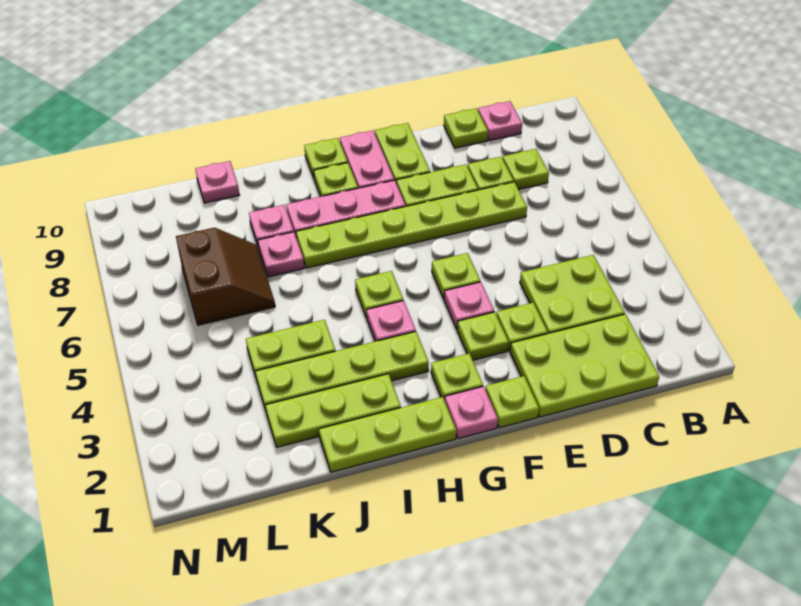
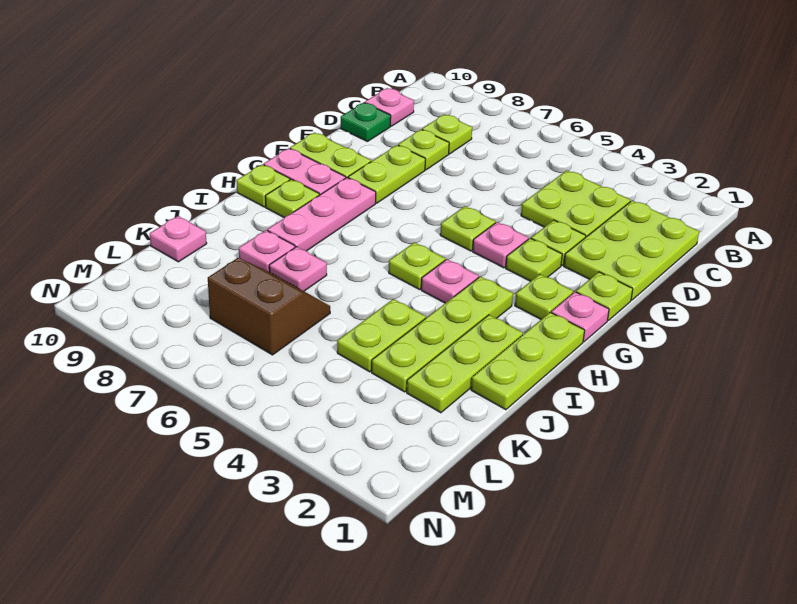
lime plate D7:I7 level 1 -> none
lime plate D10 level 1 -> green plate D10 level 1

